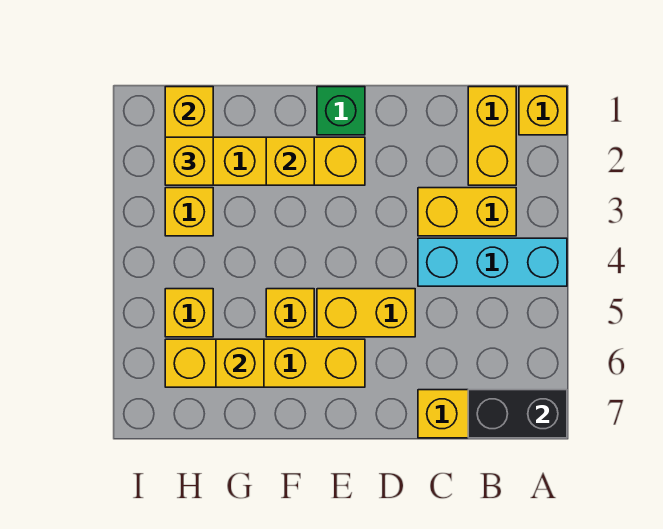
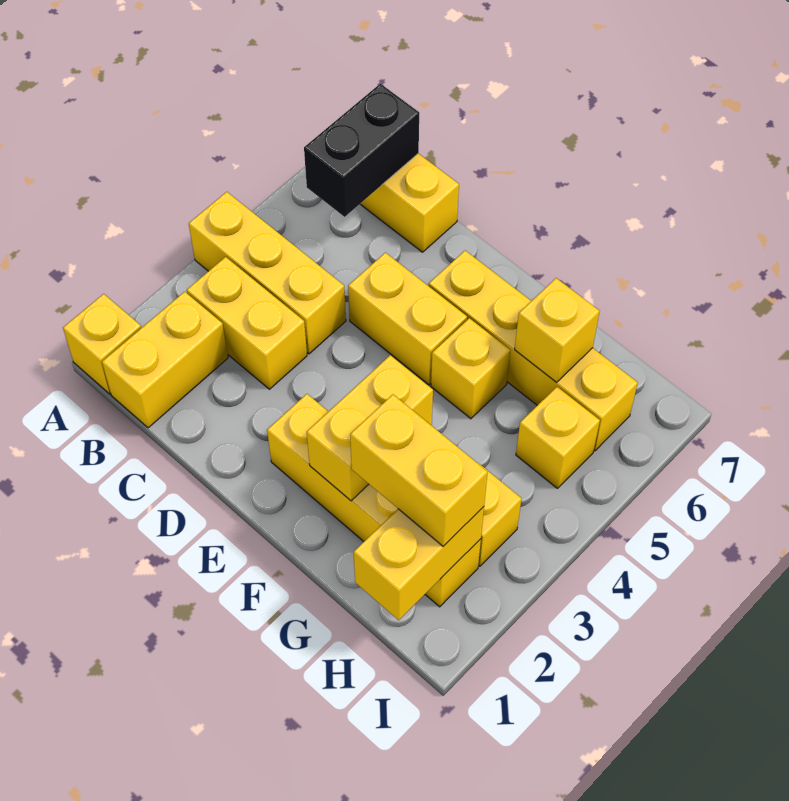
cyan brick A4:C4 level 1 -> yellow brick A4:C4 level 1
black brick A7:B7 level 2 -> black brick B6:B7 level 2
green brick E1 level 1 -> none
yellow brick F2 level 2 -> yellow brick F2:F3 level 2
yellow brick H2 level 3 -> yellow brick G2:H2 level 3

